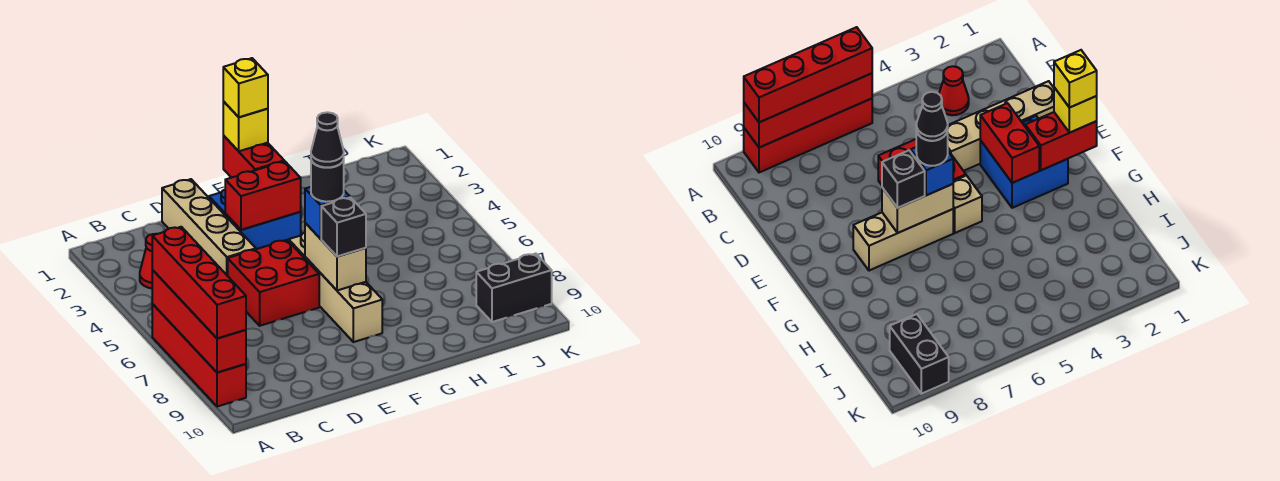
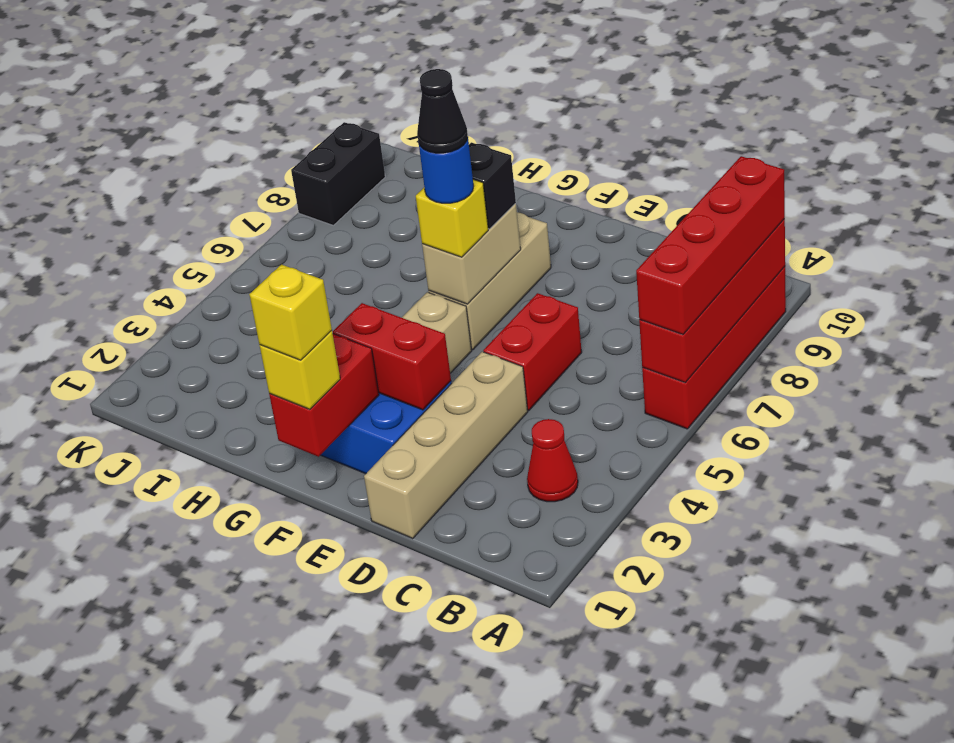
red brick D5:E6 level 1 -> red brick D5:D6 level 1
blue brick F6 level 3 -> yellow brick F6 level 3
black round brick F6 level 4 -> blue round brick F6 level 4
black brick J9:K9 level 1 -> black brick K8:K9 level 1

